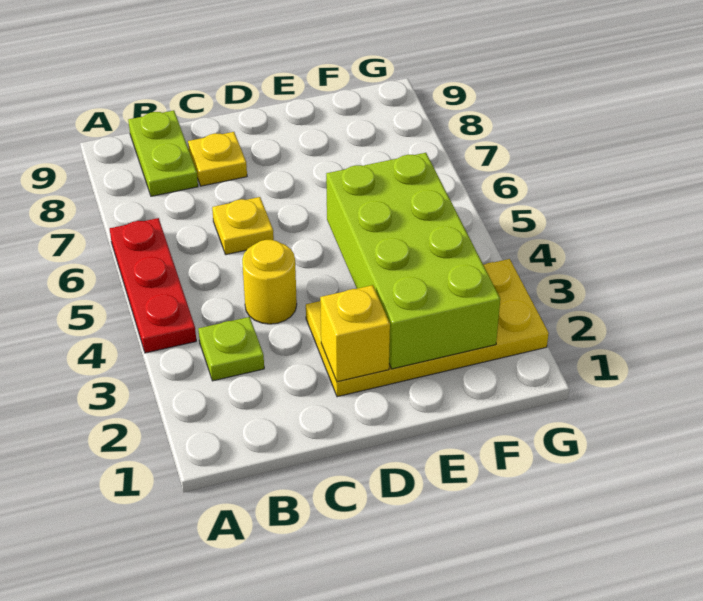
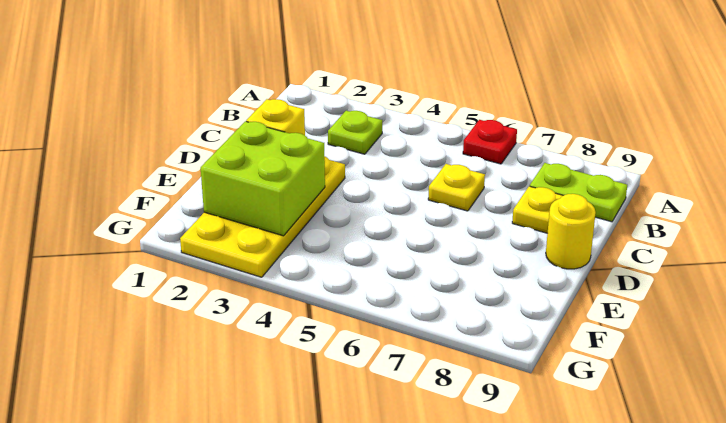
red plate A4:A6 level 1 -> red plate A6 level 1
yellow round brick C4 level 1 -> yellow round brick D9 level 1
lime brick E2:F5 level 2 -> lime brick E2:F3 level 2

